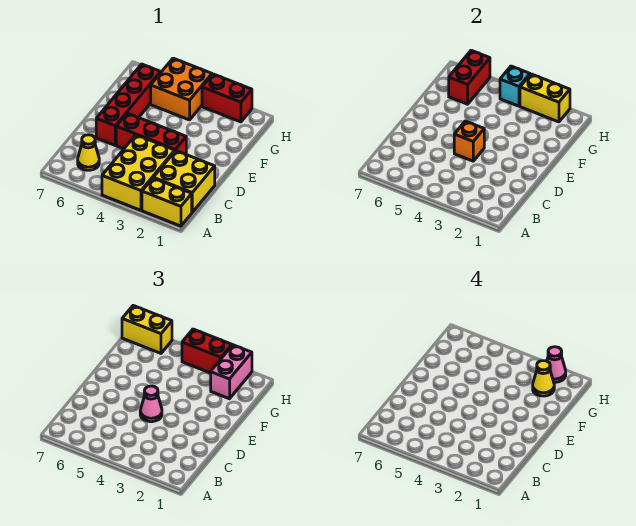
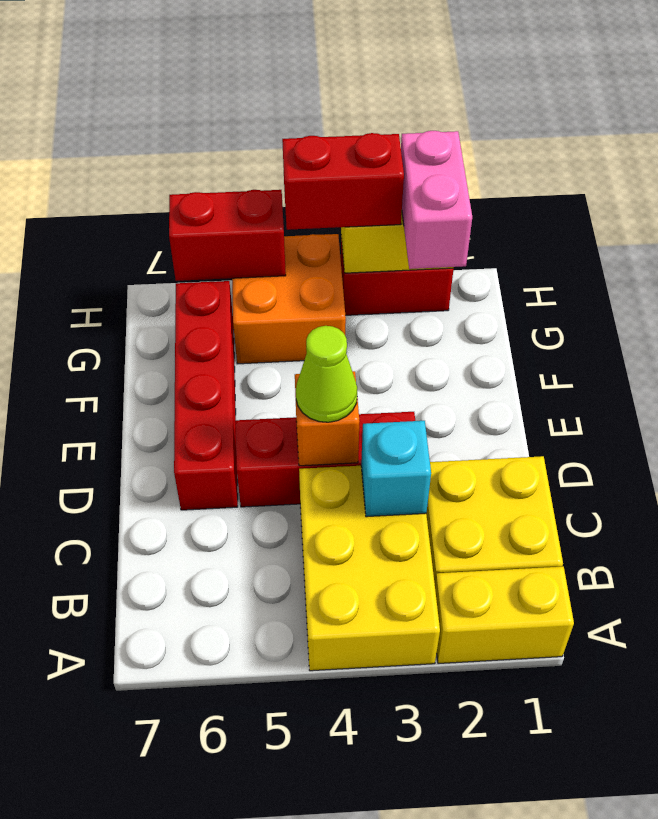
yellow cone B6 level 1 -> none
pink cone D4 level 3 -> lime cone D4 level 3
yellow cone G2 level 4 -> none
red brick G6:H6 level 2 -> red brick H5:H6 level 2
pink cone H2 level 4 -> none
cyan brick H4 level 2 -> cyan brick C3 level 2
yellow brick H6:H7 level 3 -> none

